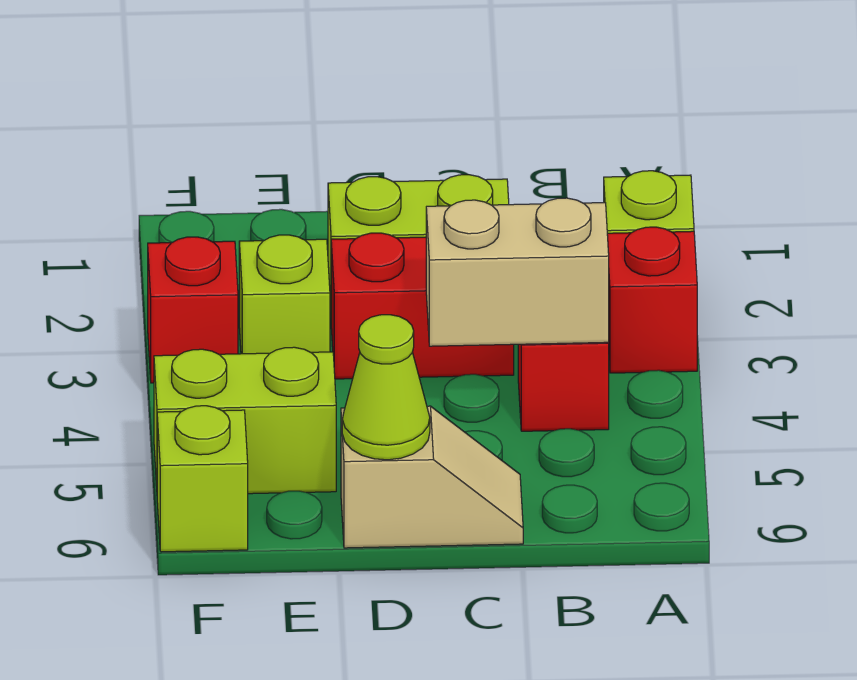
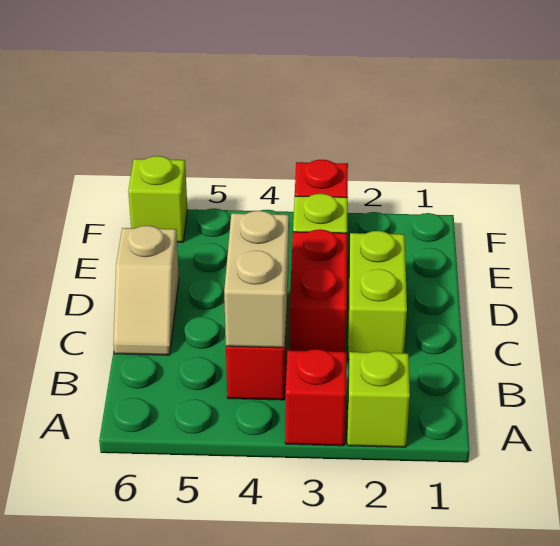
lime cone D6 level 2 -> none
lime brick E5:F5 level 1 -> none

